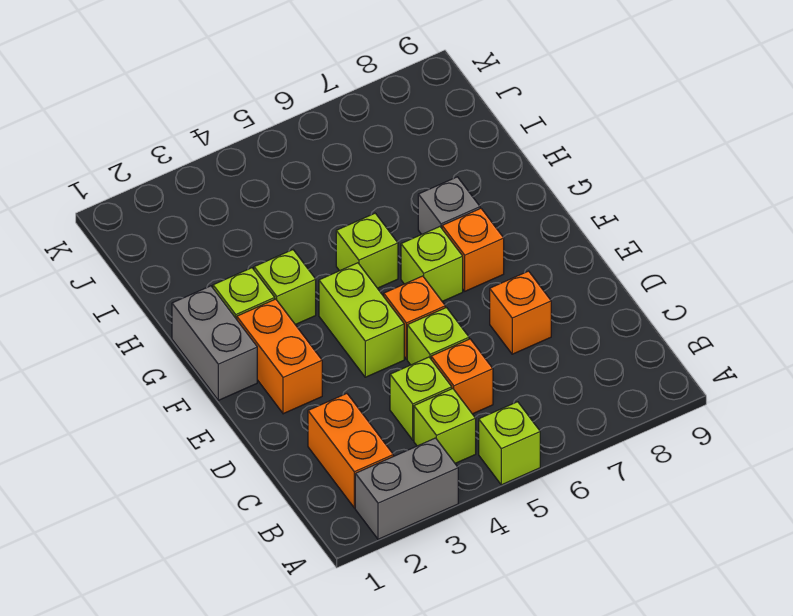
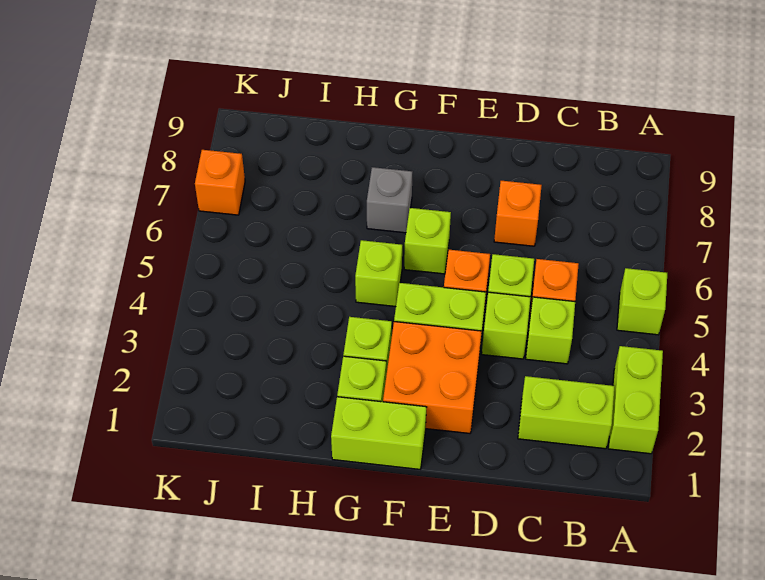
grey brick A2:A3 level 1 -> lime brick A2:A3 level 1
orange brick B2:C2 level 1 -> lime brick B2:C2 level 1
lime brick B4 level 1 -> lime brick D4 level 1
orange brick E2:F2 level 1 -> orange brick E2:F3 level 1
grey brick F1:G1 level 1 -> lime brick F1:G1 level 1
orange brick F7 level 1 -> orange brick K7 level 1

